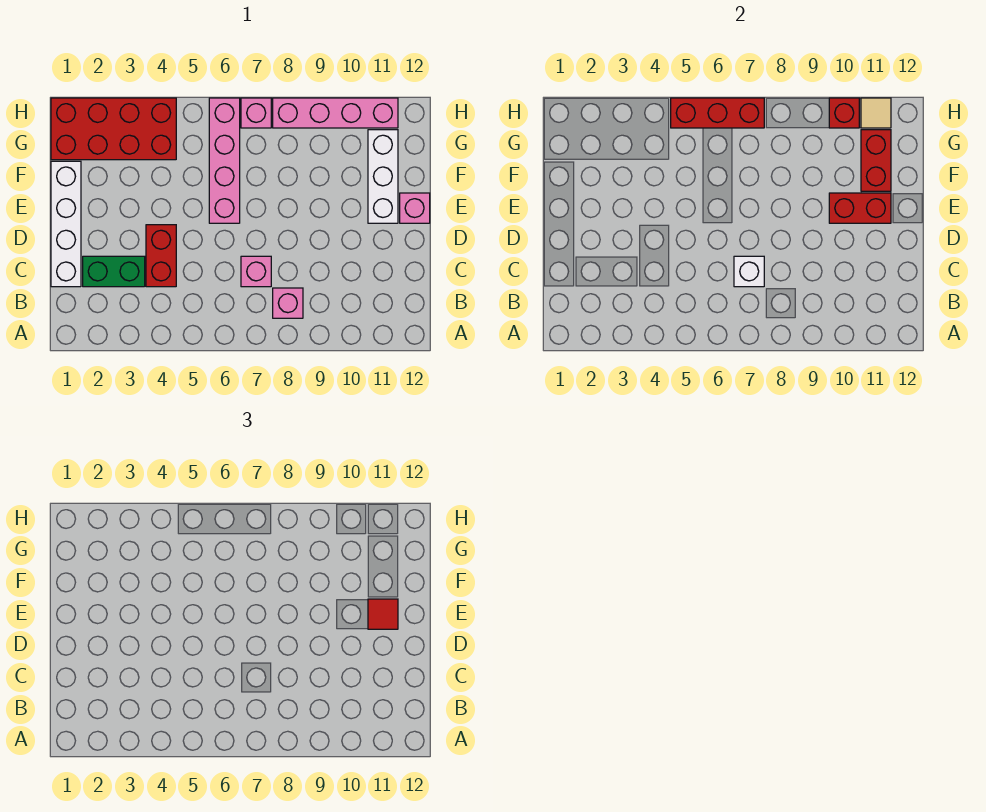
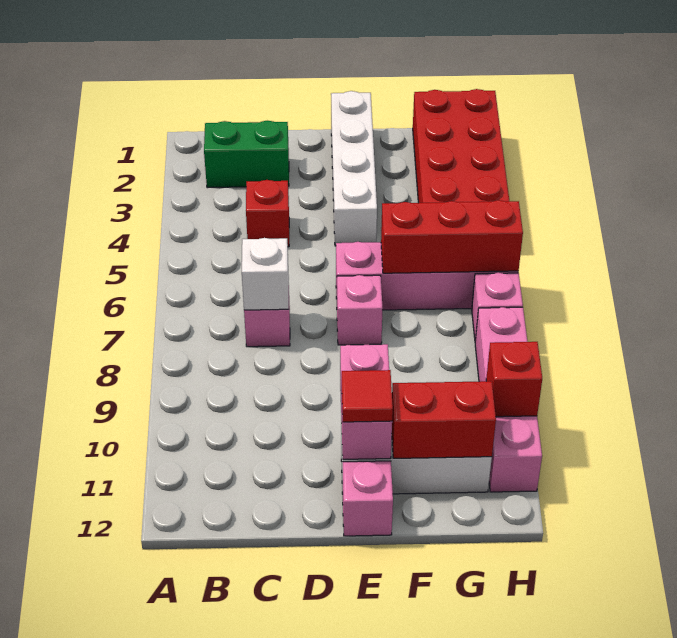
pink brick B8 level 1 -> pink brick E7 level 1
white brick C1:F1 level 1 -> white brick E1:E4 level 1
green brick C2:C3 level 1 -> green brick B2:C2 level 1
red brick C4:D4 level 1 -> red brick C4 level 1
red brick E10:E11 level 2 -> pink brick E10:E11 level 2
red brick H5:H7 level 2 -> red brick F6:H6 level 2
tan tile H11 level 2 -> none

